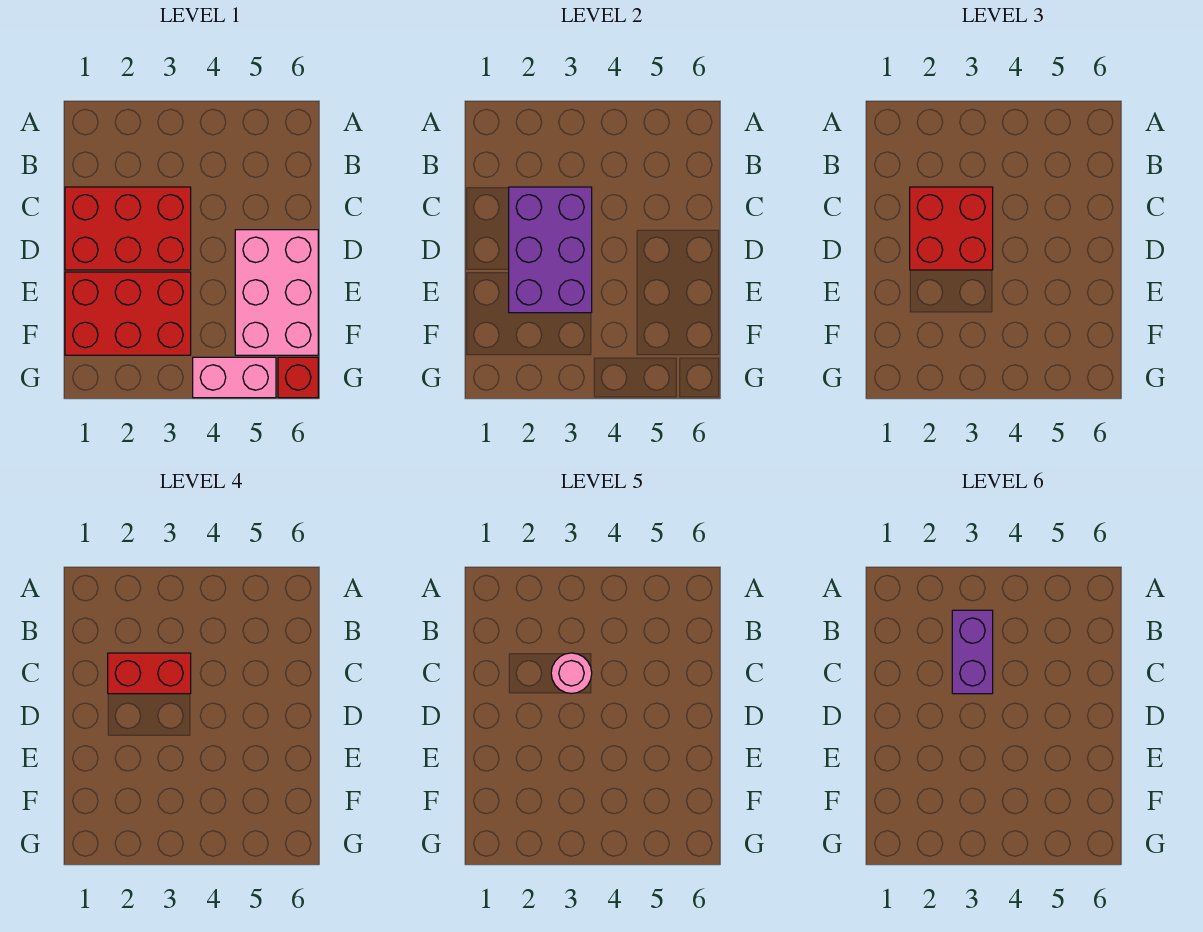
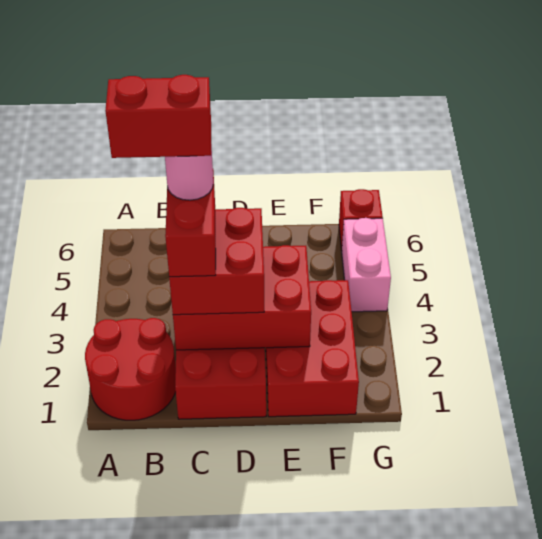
none -> red round brick A1:B2 level 1
purple brick B3:C3 level 6 -> red brick B3:C3 level 6
purple brick C2:E3 level 2 -> red brick C2:E3 level 2
pink brick D5:F6 level 1 -> none

